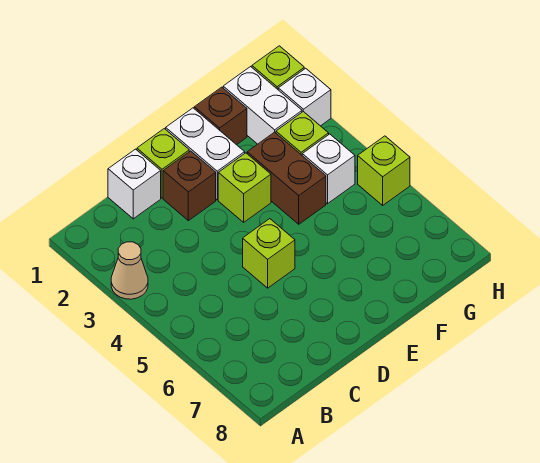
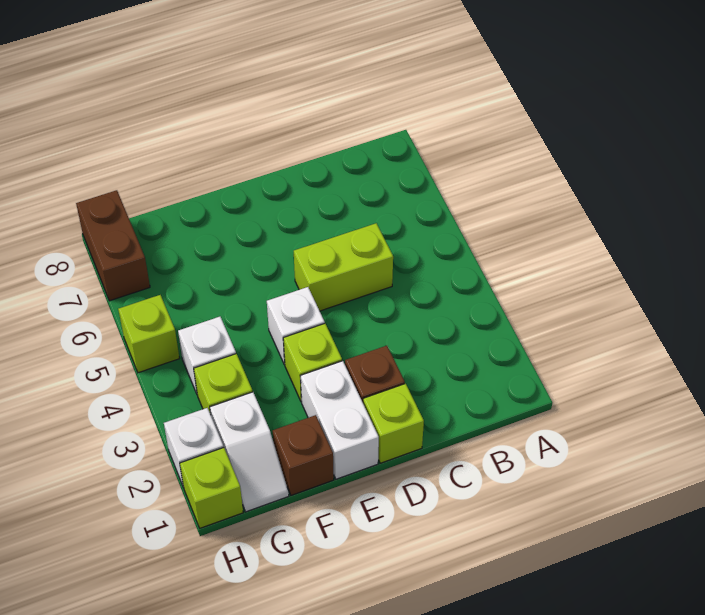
tan cone A3 level 1 -> none
white brick C1 level 1 -> white brick E4 level 1
lime brick D5 level 1 -> lime brick C5:D5 level 1
brown brick F3:F4 level 1 -> brown brick H7:H8 level 1
white brick G1:G2 level 1 -> white slope G1:G2 level 1 top 2

